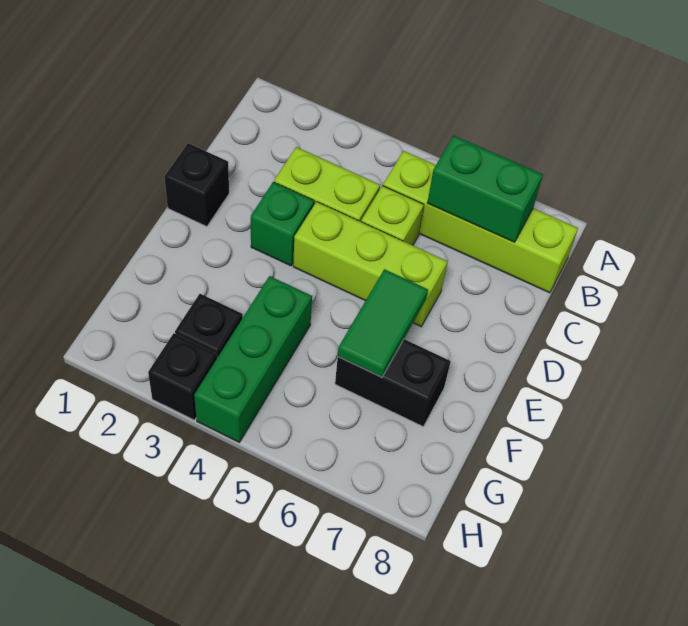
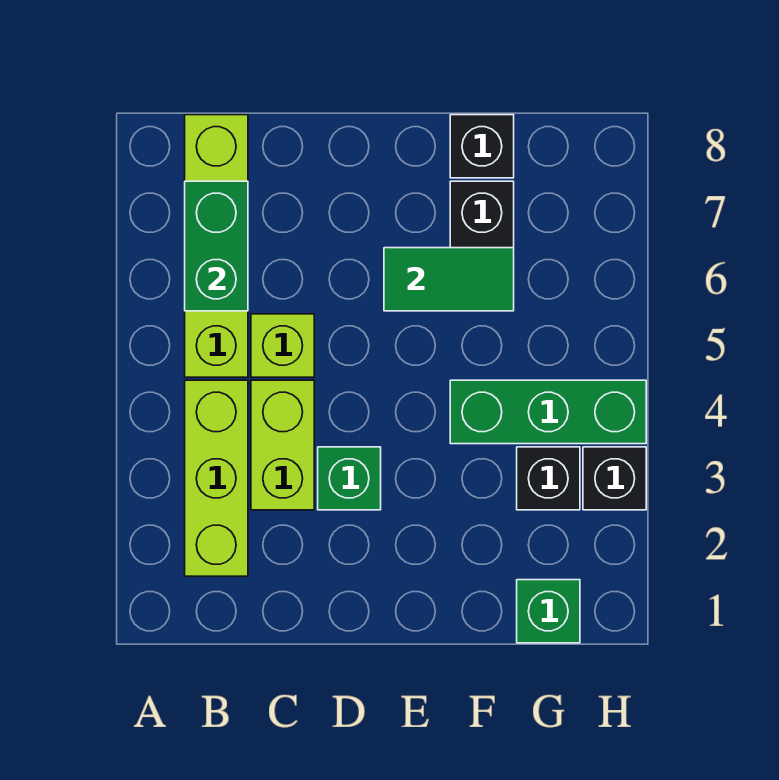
black brick D1 level 1 -> black brick F8 level 1
lime brick D4:D6 level 1 -> lime brick B2:B4 level 1
none -> green brick G1 level 1

